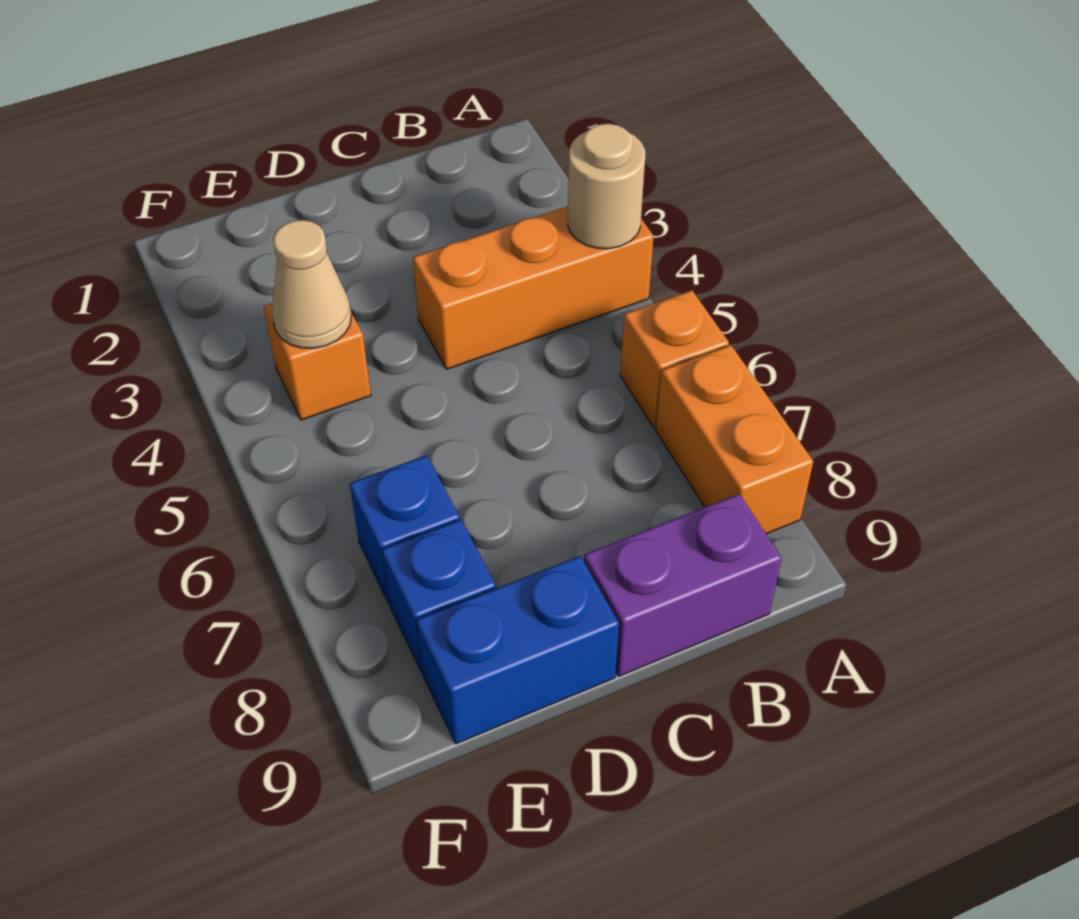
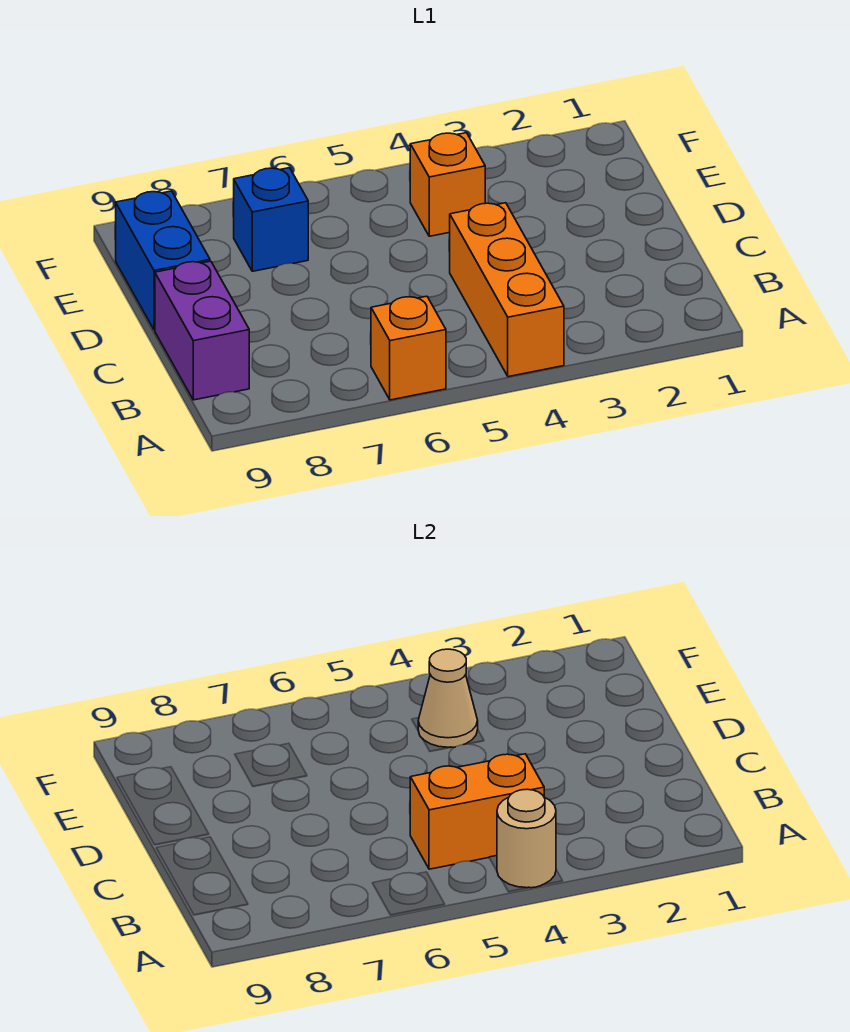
orange brick A7:A8 level 1 -> orange brick B4:B5 level 2
blue brick E8 level 1 -> none

